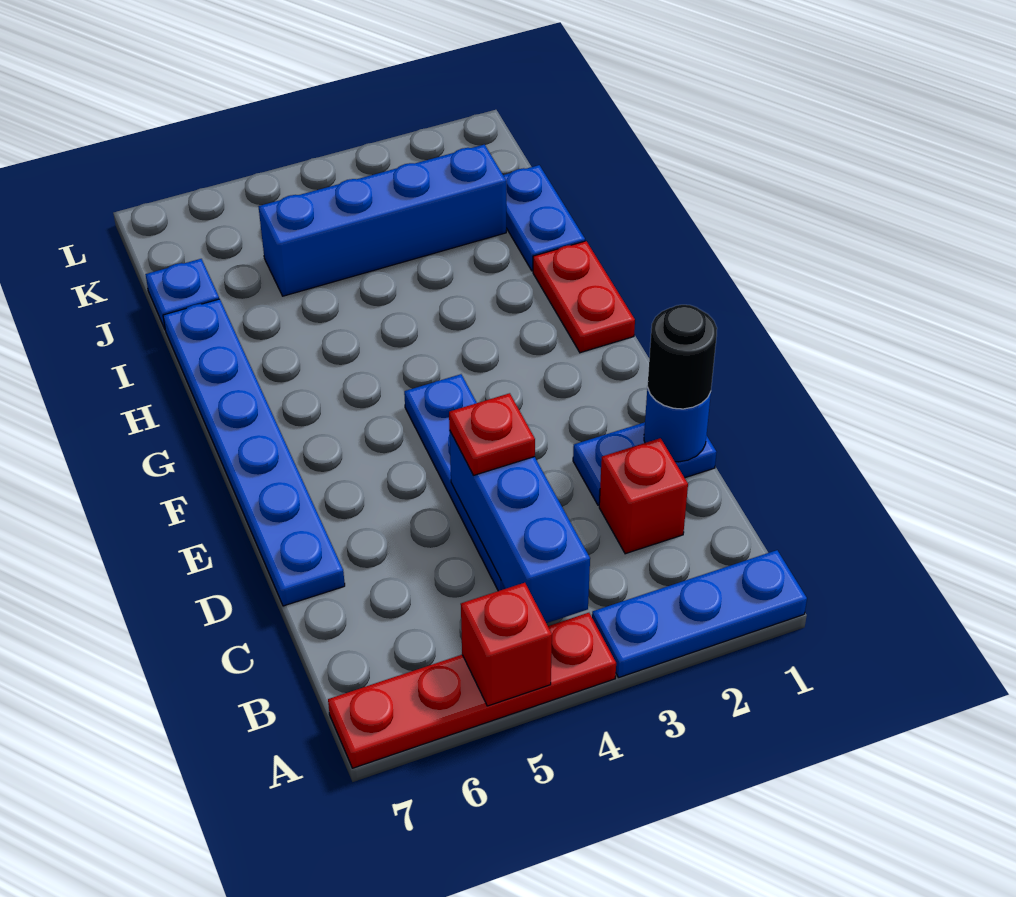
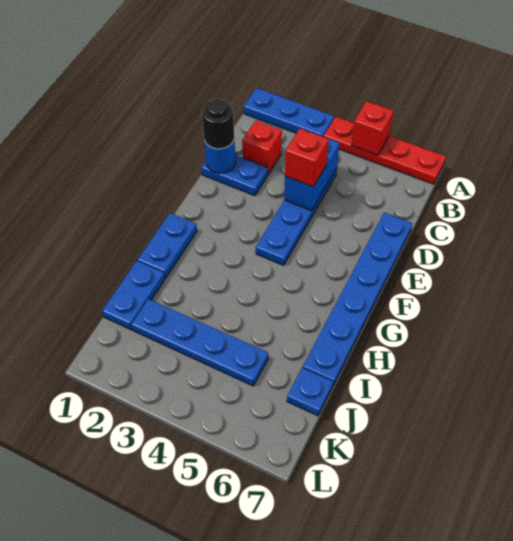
blue brick B4:D4 level 2 -> blue brick C4:D4 level 2
red plate D4 level 3 -> red brick D4 level 3
red plate G1:H1 level 1 -> blue plate G1:H1 level 1
blue brick J2:J5 level 1 -> blue plate J2:J5 level 1

